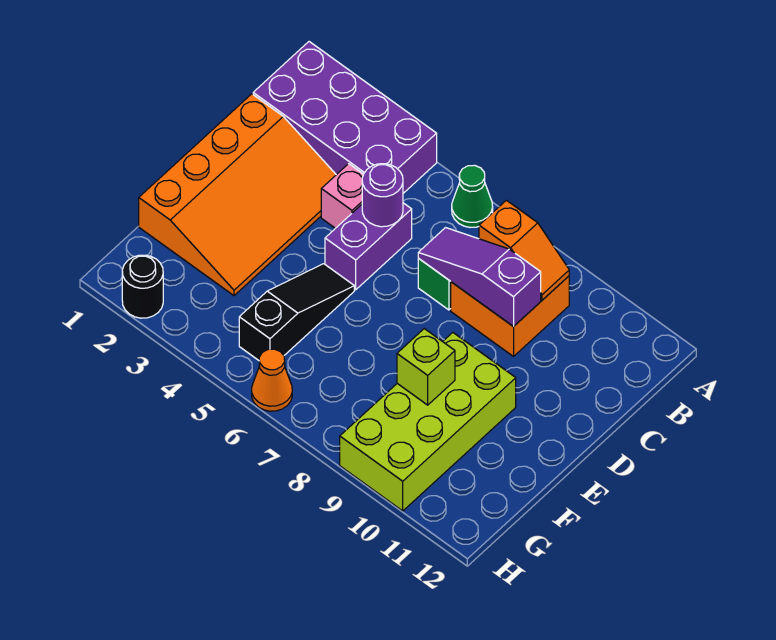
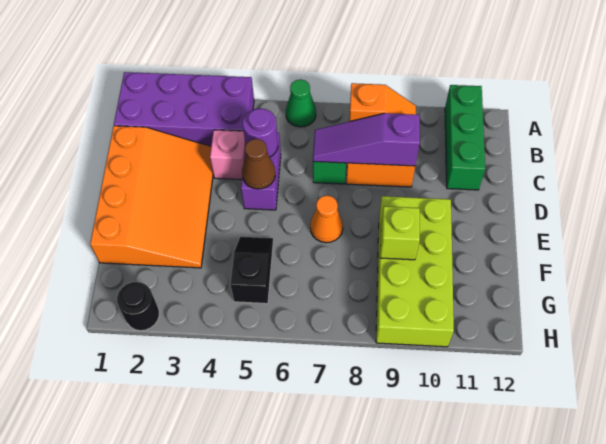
none -> green brick A11:C11 level 1
none -> brown cone D5 level 2
black slope E5:G5 level 1 top G -> black slope F5:G5 level 1 top G
orange cone H6 level 1 -> orange cone E7 level 1

